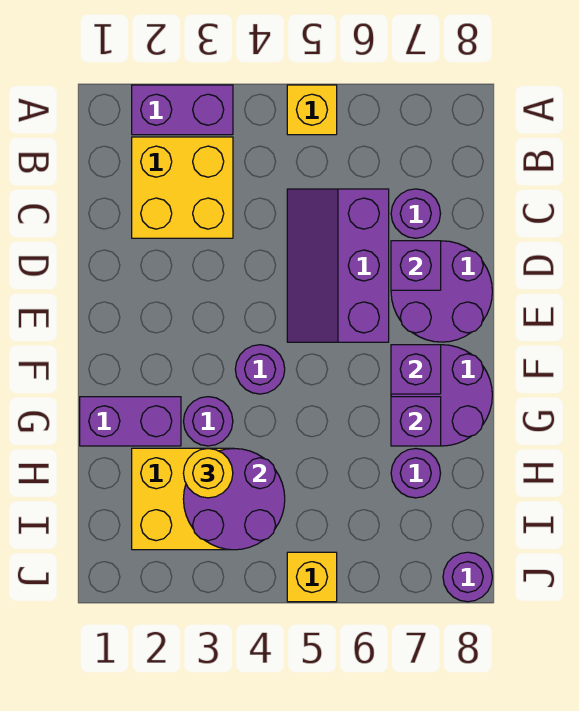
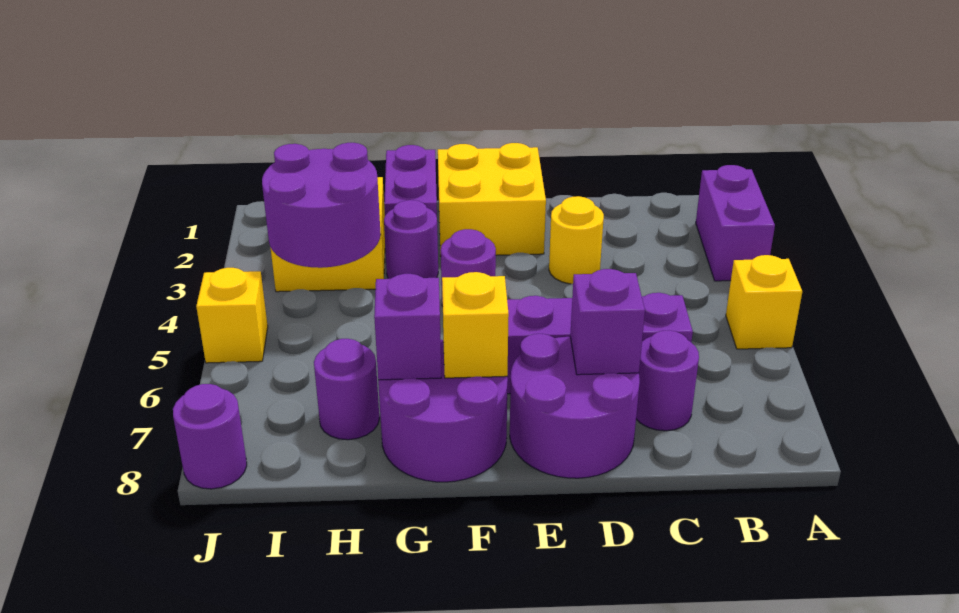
yellow brick B2:C3 level 1 -> yellow brick E1:F2 level 1
purple brick F7 level 2 -> yellow brick F7 level 2
yellow round brick H3 level 3 -> yellow round brick D3 level 1

